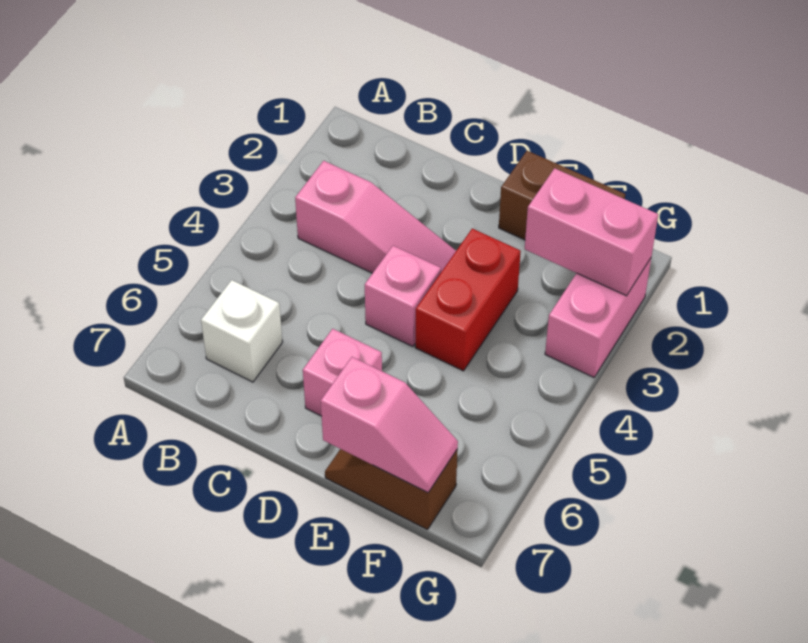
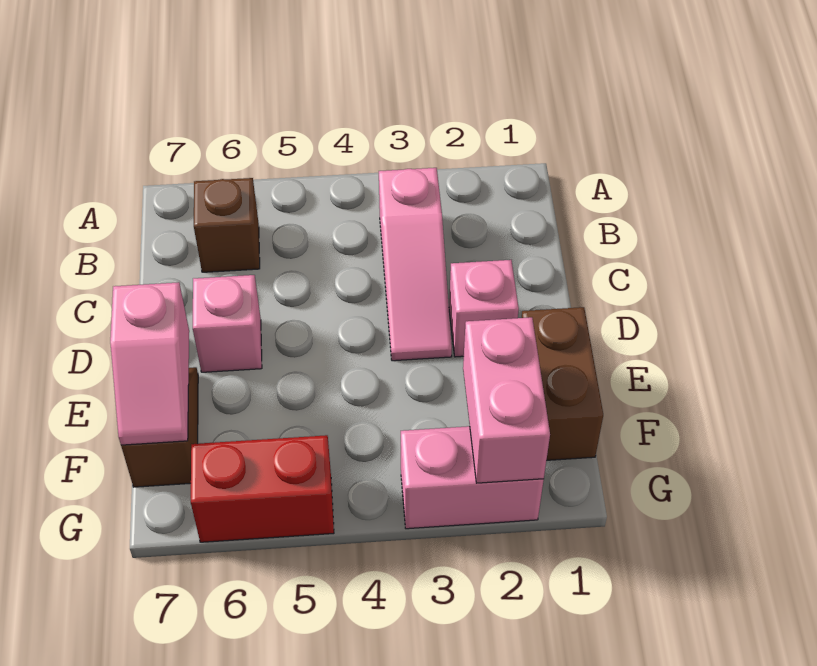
white brick B6 level 1 -> brown brick B6 level 1
pink brick D4 level 1 -> pink brick D2 level 1
red brick E3:E4 level 1 -> red brick G5:G6 level 1

